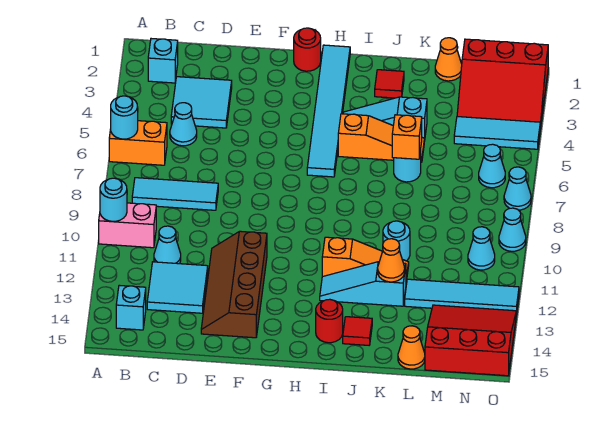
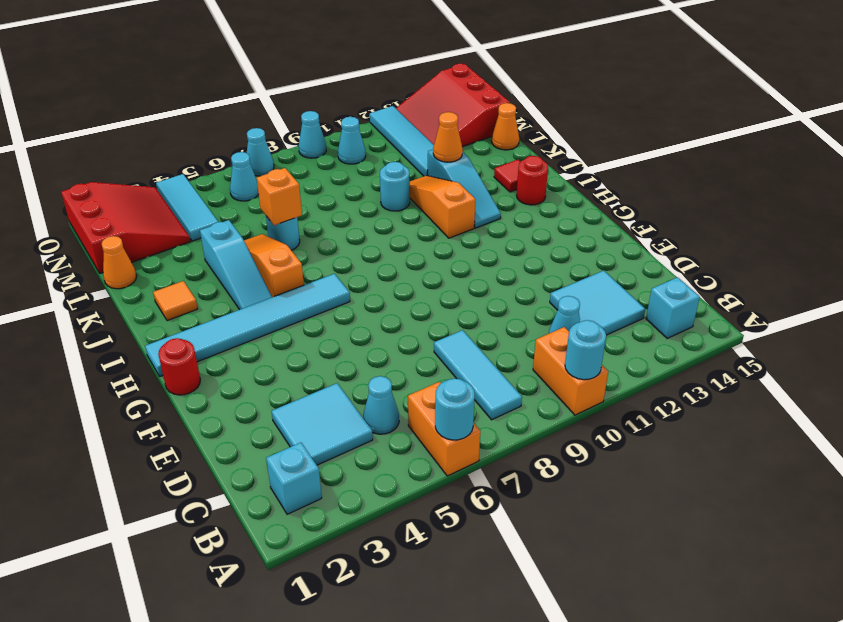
pink brick A10:B10 level 1 -> orange brick A10:B10 level 1
brown slope E11:F14 level 1 top F -> none
red tile J2 level 1 -> orange tile J2 level 1

